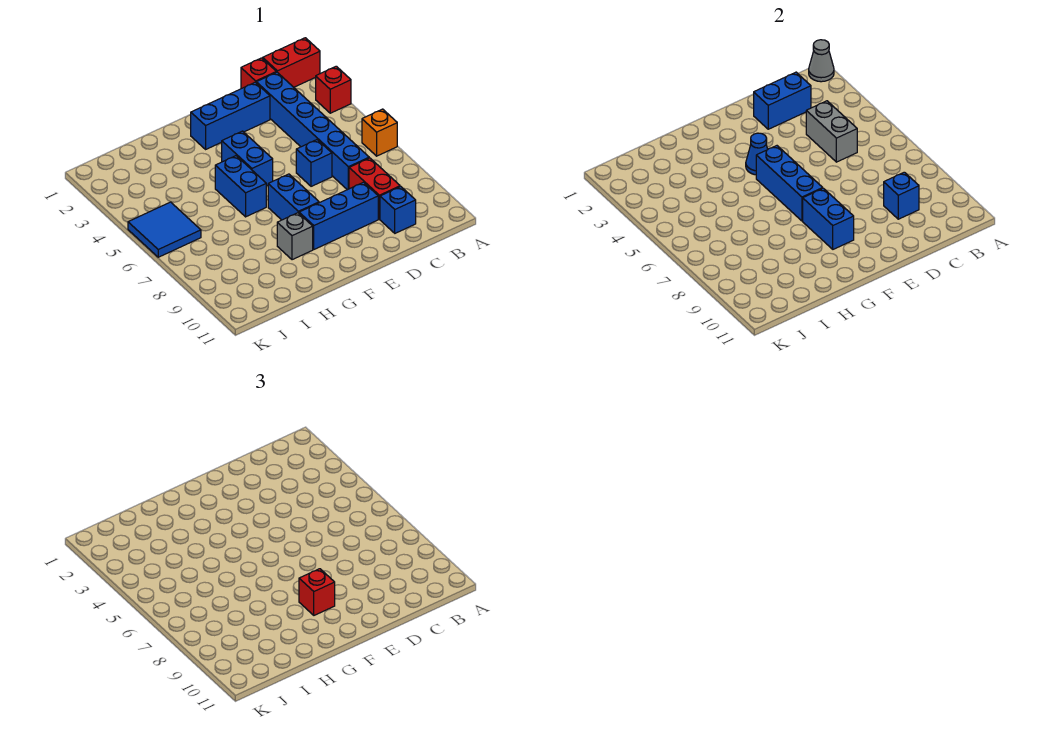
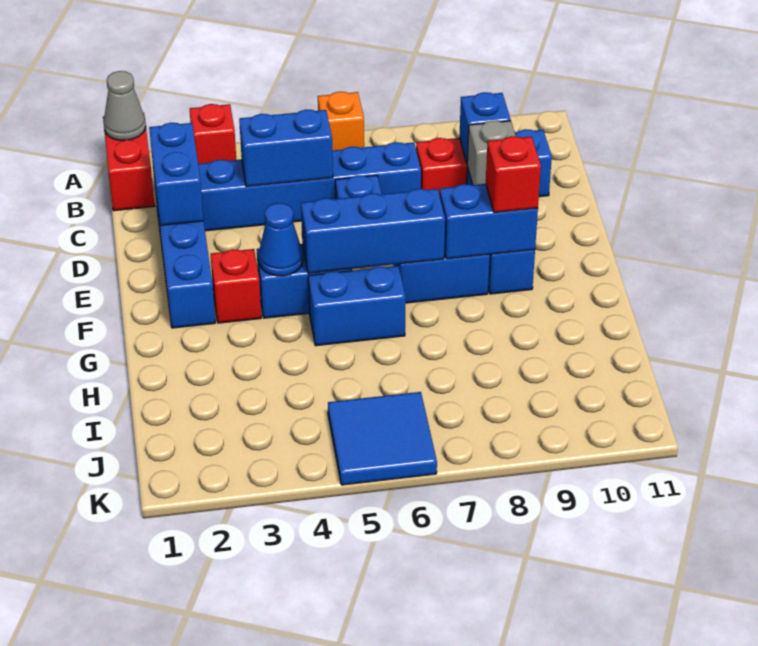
red brick C1 level 1 -> red brick F3 level 1
grey brick C4:C5 level 2 -> blue brick C4:C5 level 2
grey brick G9 level 1 -> grey brick D9 level 2

